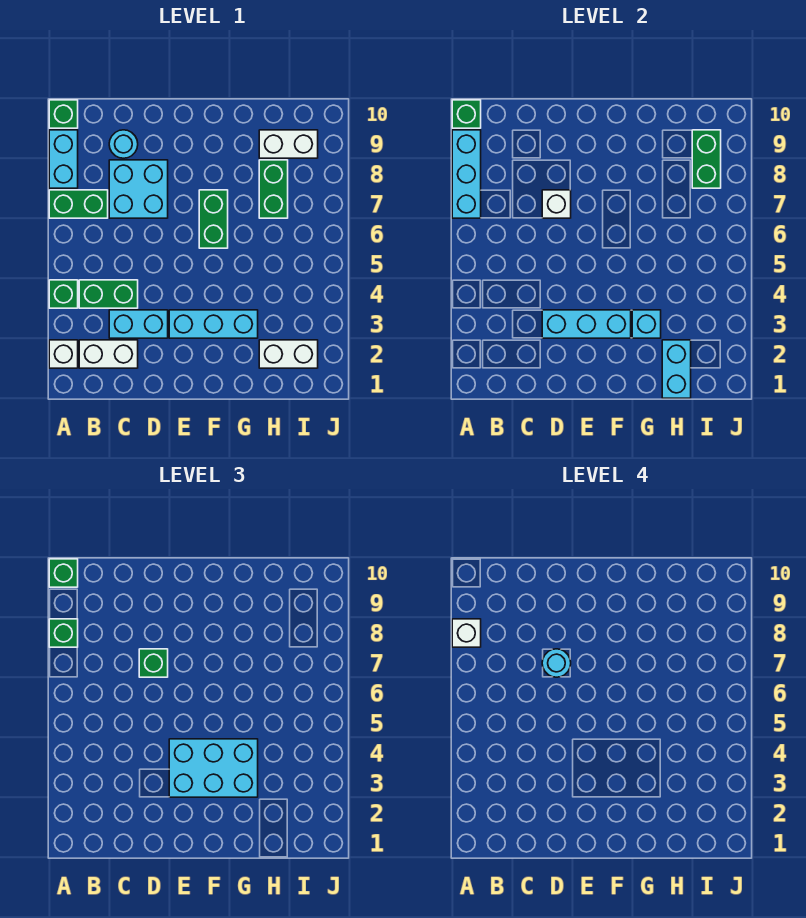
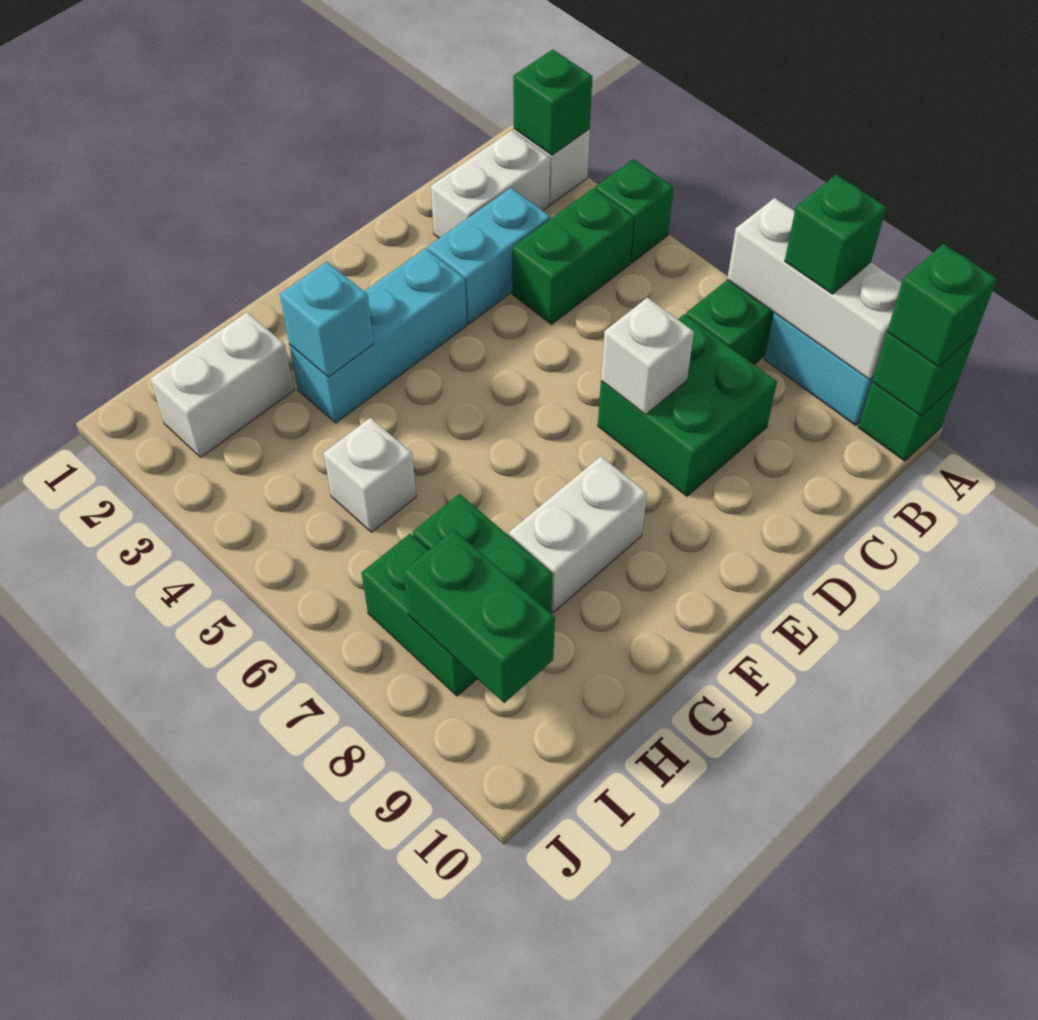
cyan brick A7:A9 level 2 -> white brick A7:A9 level 2
white brick A8 level 4 -> white brick H5 level 1
cyan brick C7:D8 level 1 -> green brick C7:D8 level 1
cyan round brick C9 level 1 -> none
cyan brick D3:F3 level 2 -> none
green brick D7 level 3 -> green brick A2 level 2
cyan round brick D7 level 4 -> none
cyan brick E3:G4 level 3 -> none
green brick F6:F7 level 1 -> green brick I7:I8 level 1
cyan brick H1:H2 level 2 -> none
white brick H9:I9 level 1 -> white brick F8:G8 level 1

